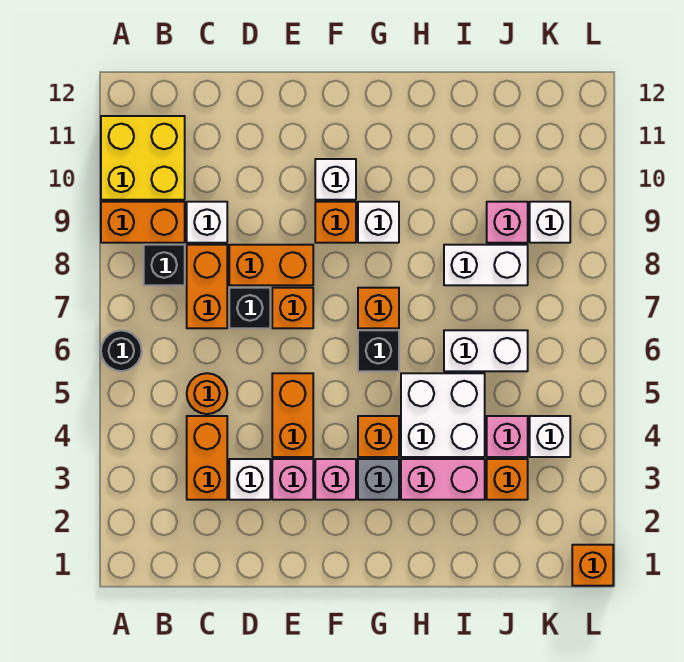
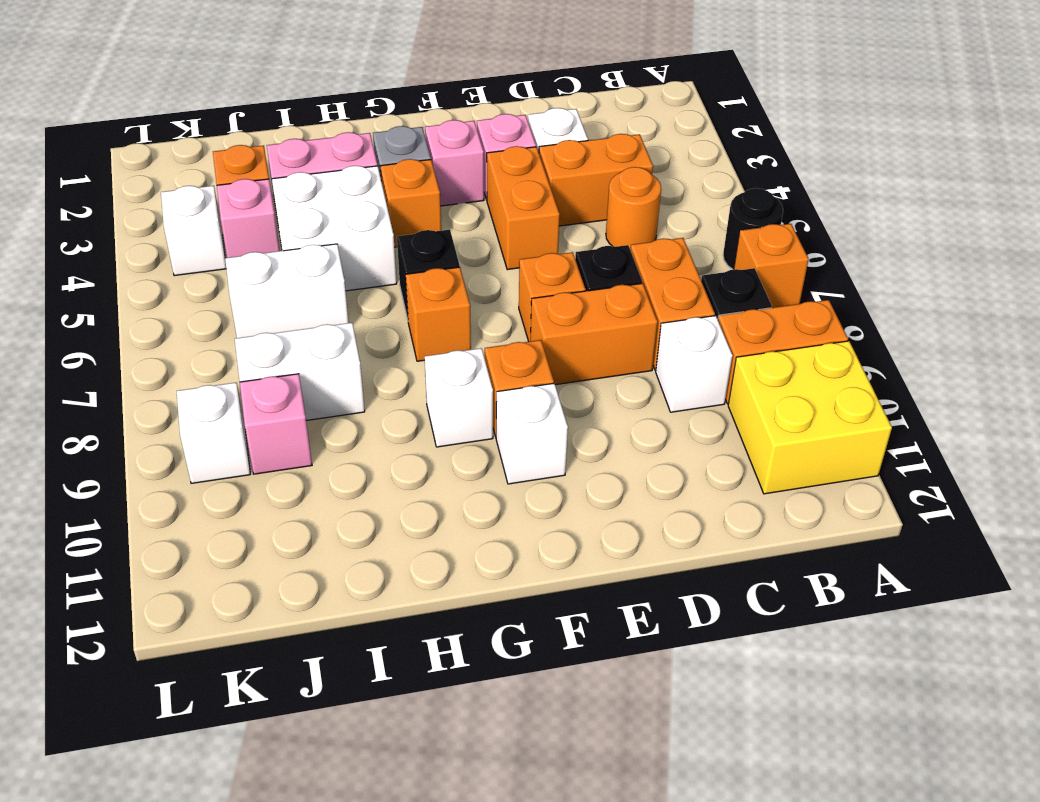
orange brick C3:C4 level 1 -> orange brick C4:D4 level 1
orange brick L1 level 1 -> orange brick A7 level 1

